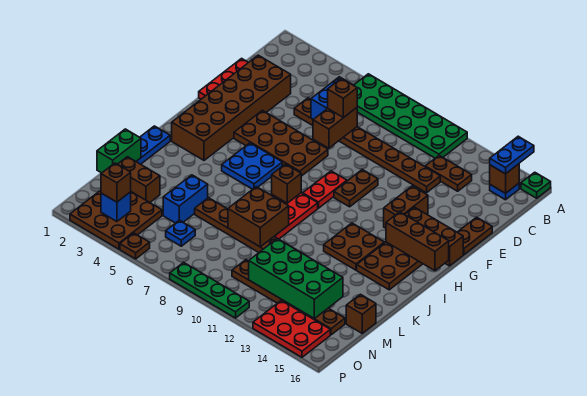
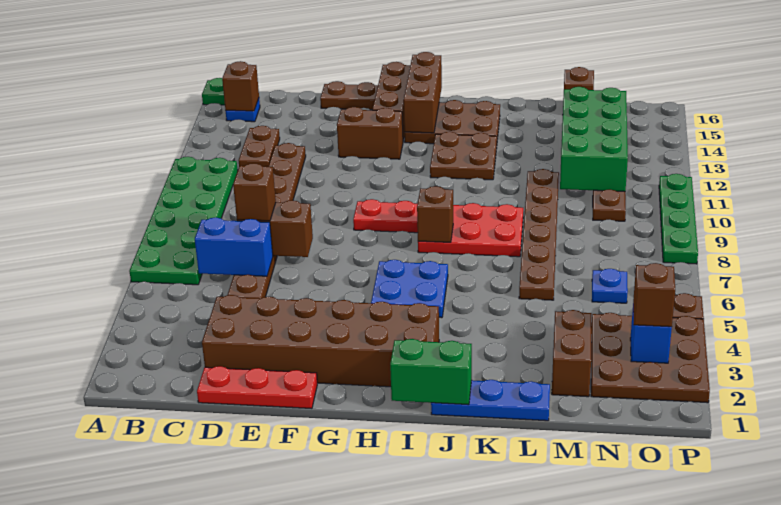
blue plate A15:B15 level 3 -> none
brown plate F4:G7 level 1 -> none
brown plate F10:G10 level 1 -> none
brown brick K8:L9 level 2 -> none
green brick L1:M1 level 2 -> green brick I1:J1 level 2
blue brick L5:M5 level 1 -> none
red plate O13:P15 level 1 -> none

